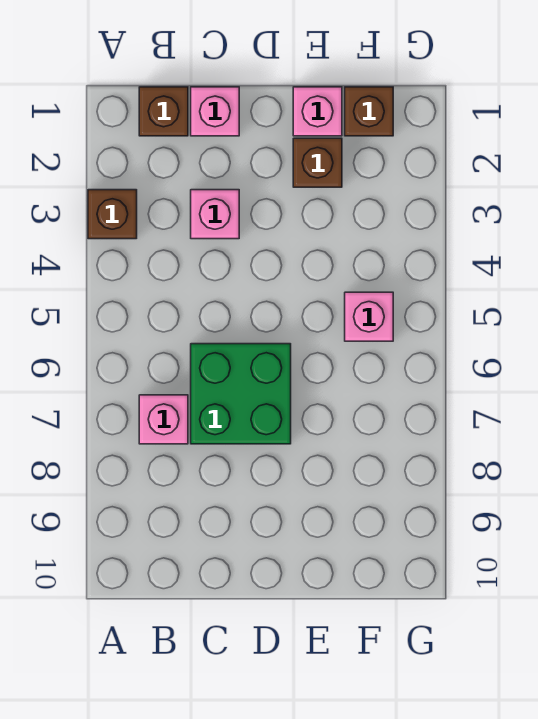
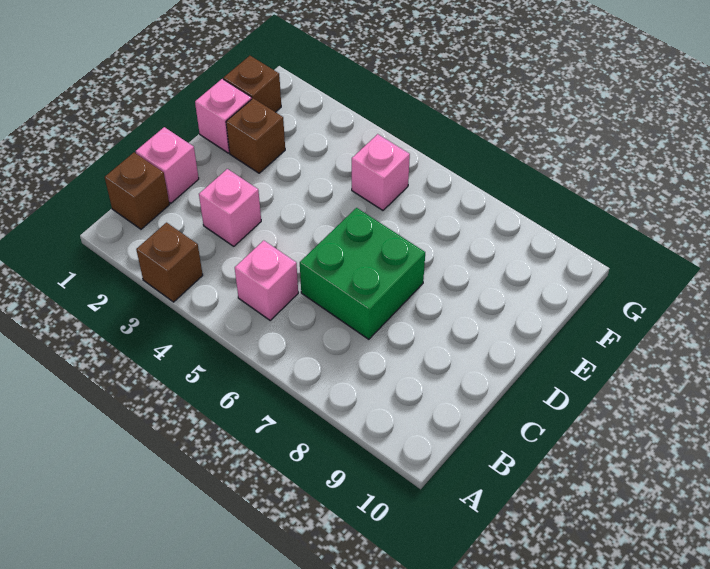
pink brick B7 level 1 -> pink brick B5 level 1

